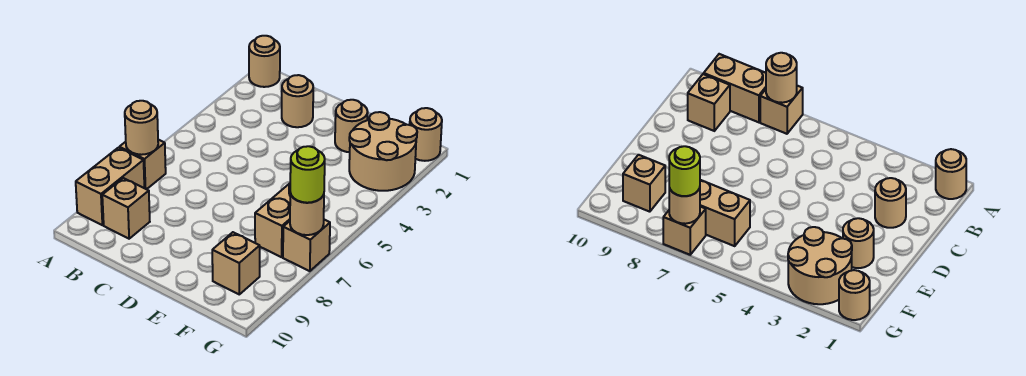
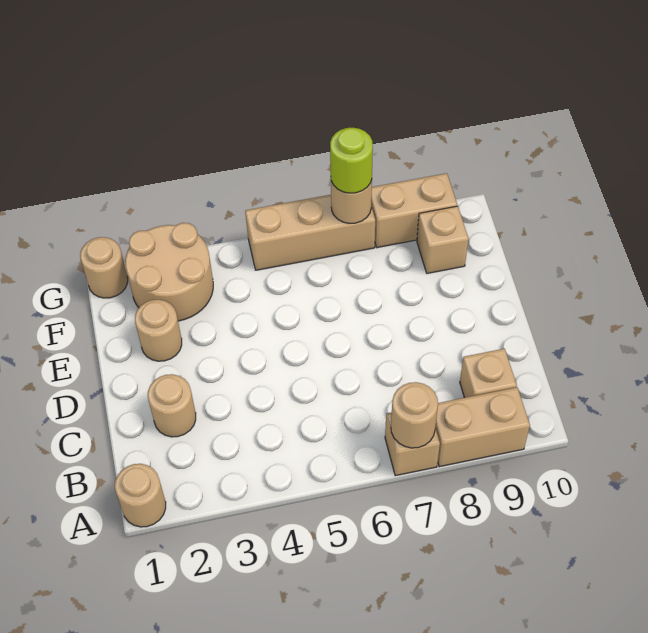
tan brick F6:F7 level 1 -> tan brick G8:G9 level 1
tan brick G7 level 1 -> tan brick G5:G7 level 1

